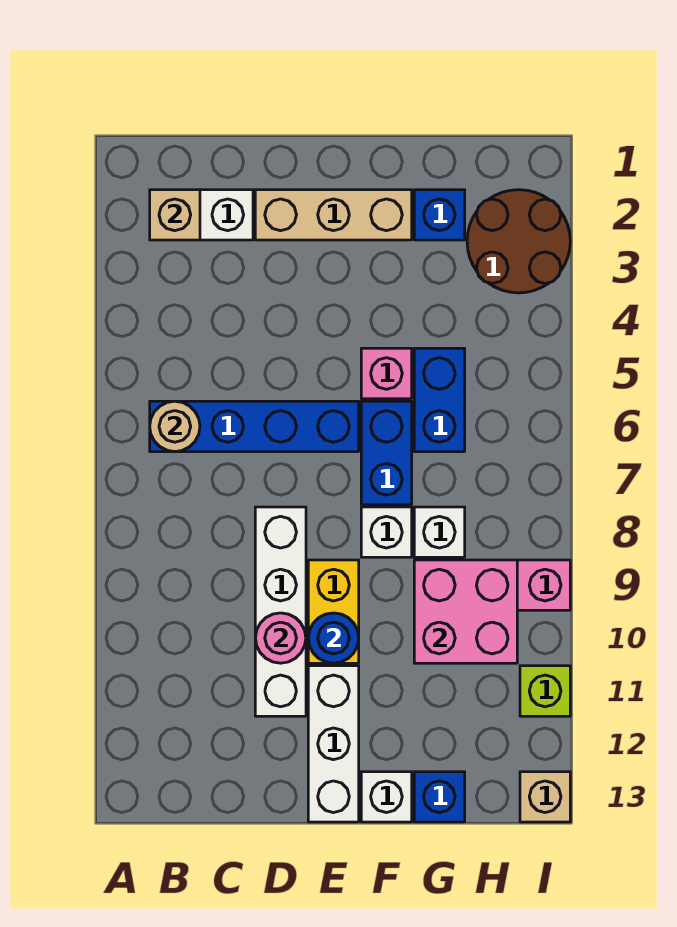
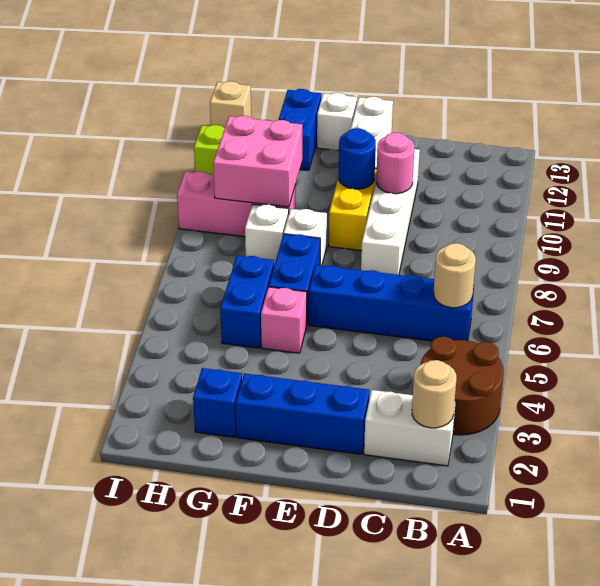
tan brick B2 level 2 -> tan round brick B2 level 2
tan brick D2:F2 level 1 -> blue brick D2:F2 level 1
blue brick G13 level 1 -> blue brick G12:G13 level 1
brown round brick H2:I3 level 1 -> brown round brick A3:B4 level 1

